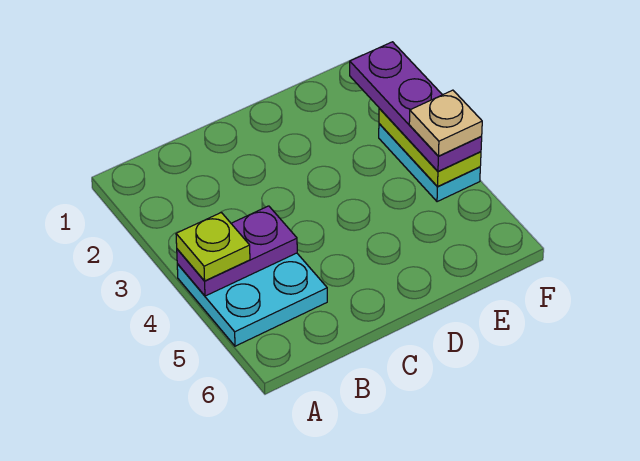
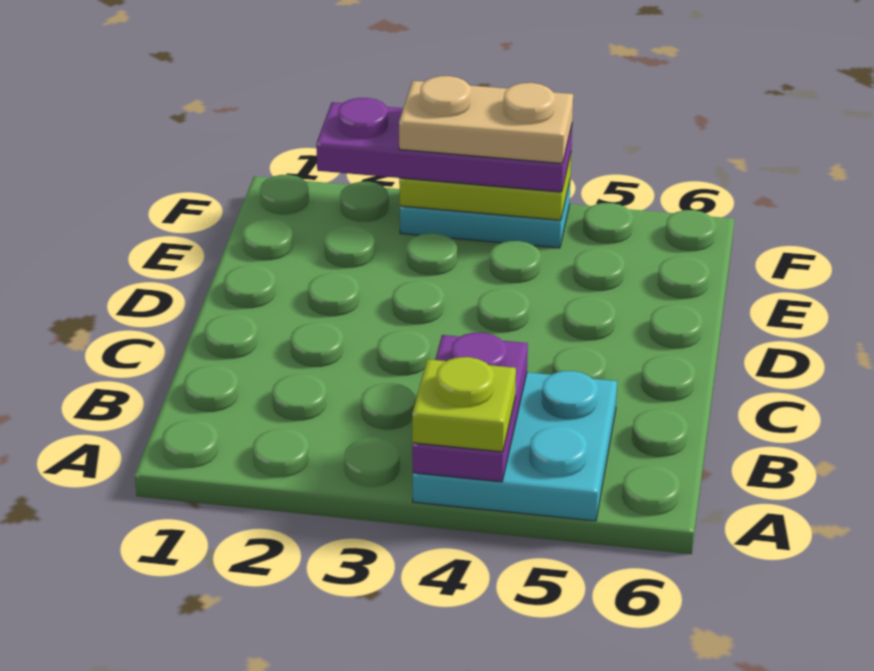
tan plate F4 level 4 -> tan plate F3:F4 level 4

